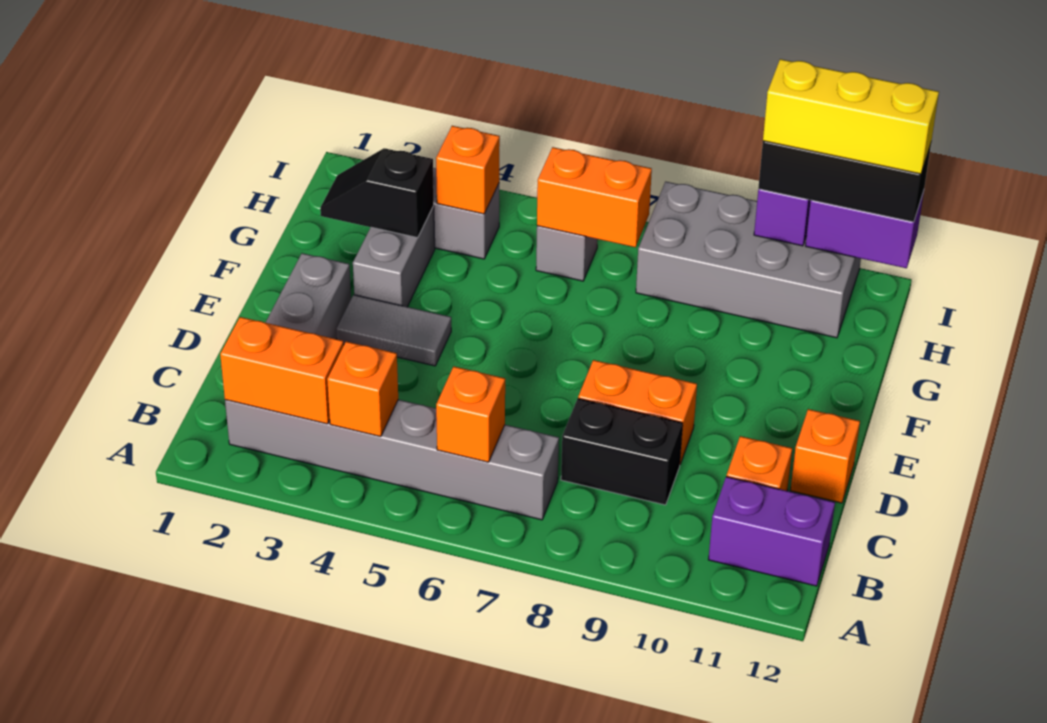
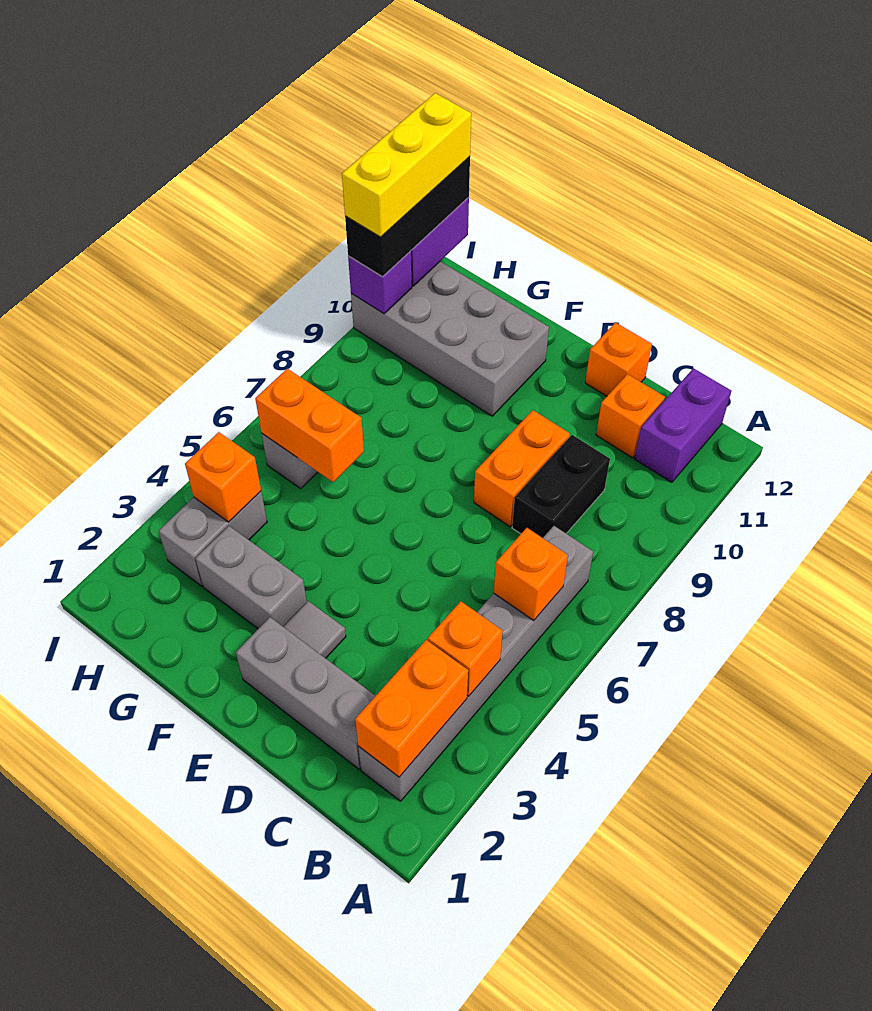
grey tile E3:E4 level 1 -> grey tile E3 level 1
black slope G2:G3 level 2 top 3 -> none
orange brick H6:H7 level 2 -> orange brick G6:H6 level 2
grey brick H8:I11 level 1 -> grey brick F10:I11 level 1

